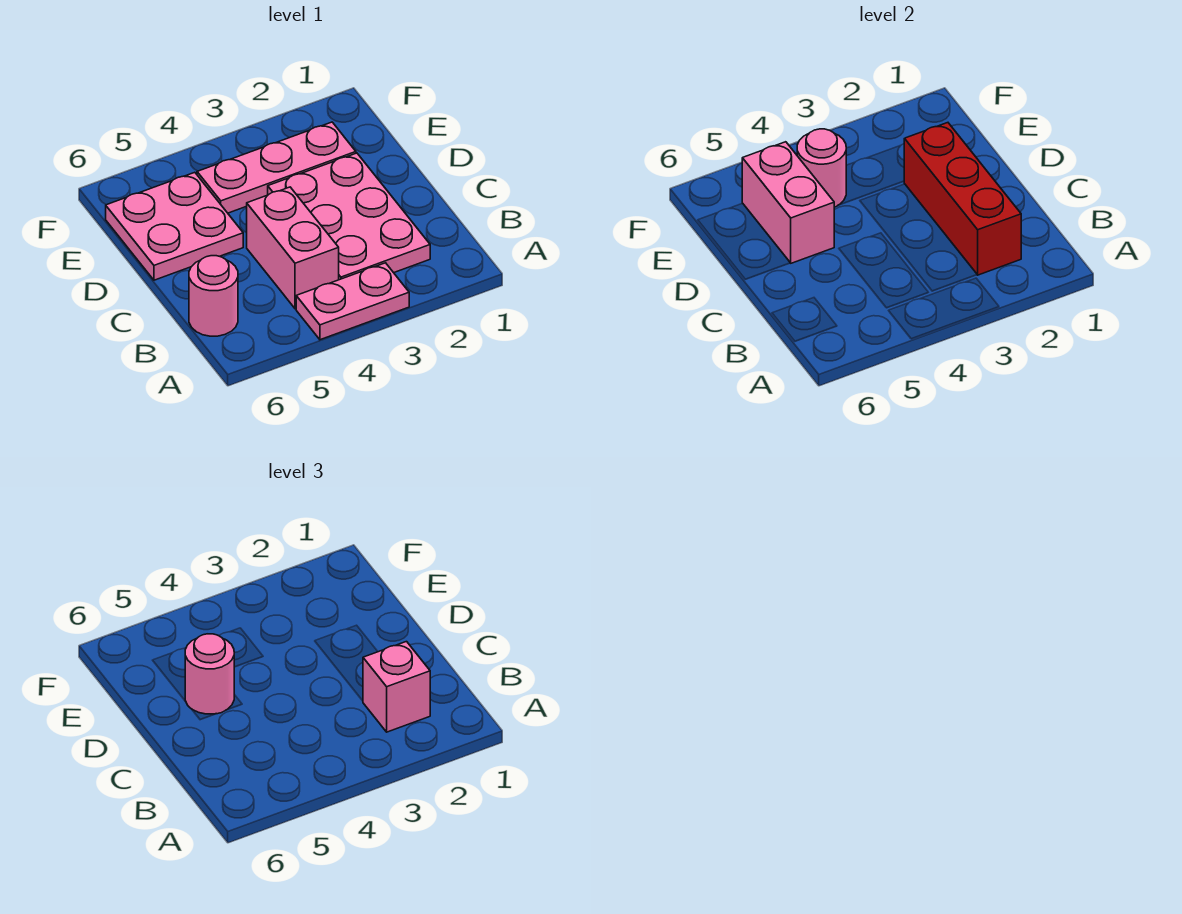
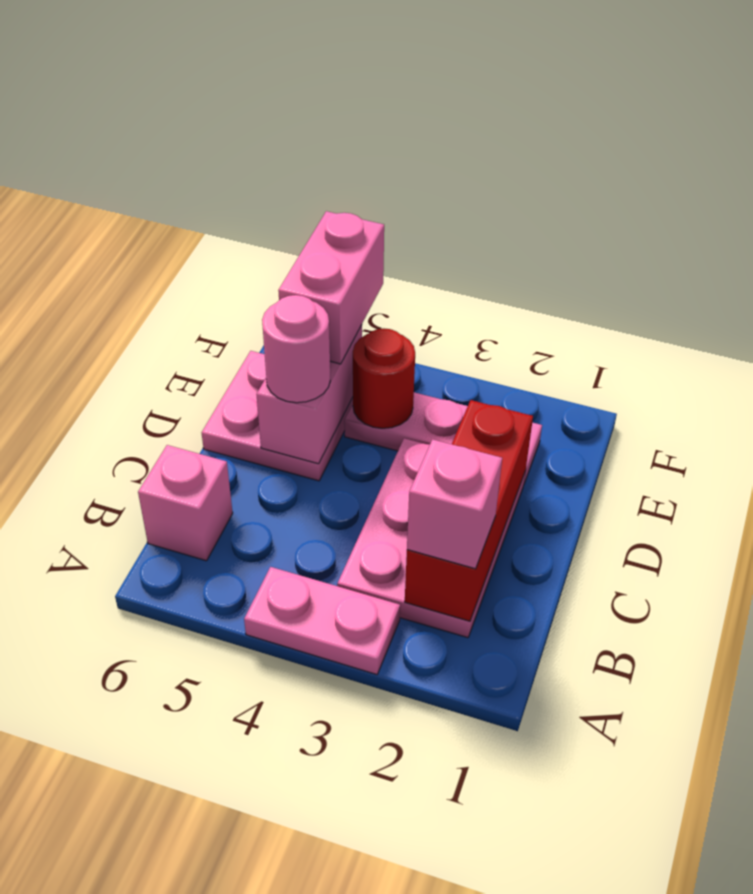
pink brick B4:C4 level 1 -> pink brick E5:F5 level 3
pink round brick B6 level 1 -> pink brick B6 level 1
pink round brick E4 level 2 -> red round brick E4 level 2

